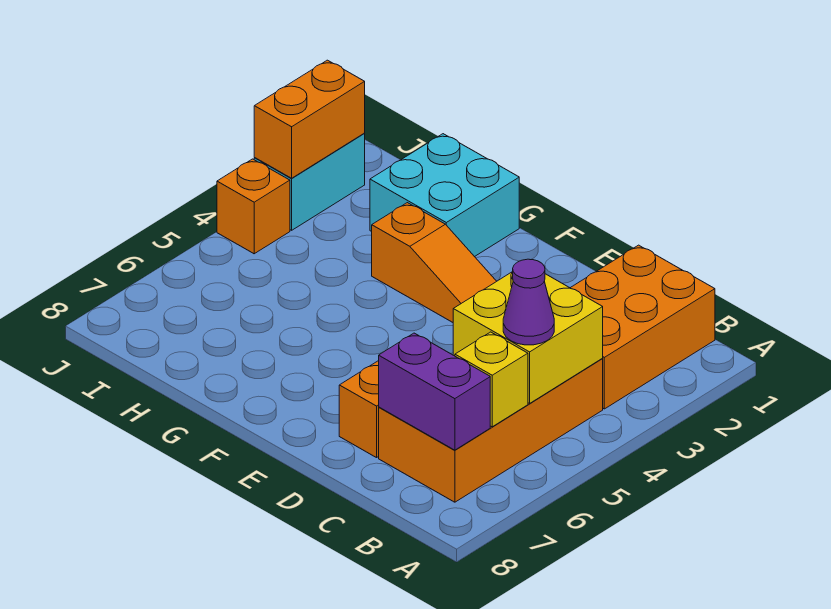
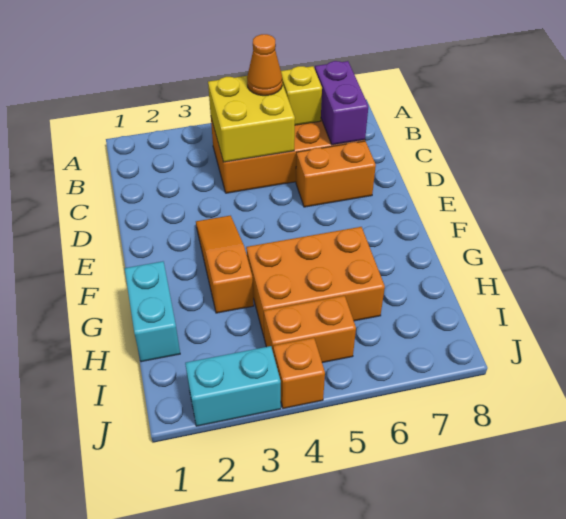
orange brick B1:C3 level 1 -> orange brick G4:H6 level 1
purple cone B5 level 3 -> orange cone B5 level 3
cyan brick G1:H2 level 1 -> cyan brick G1:H1 level 1
orange brick J2:J3 level 2 -> orange brick I4:I5 level 1

